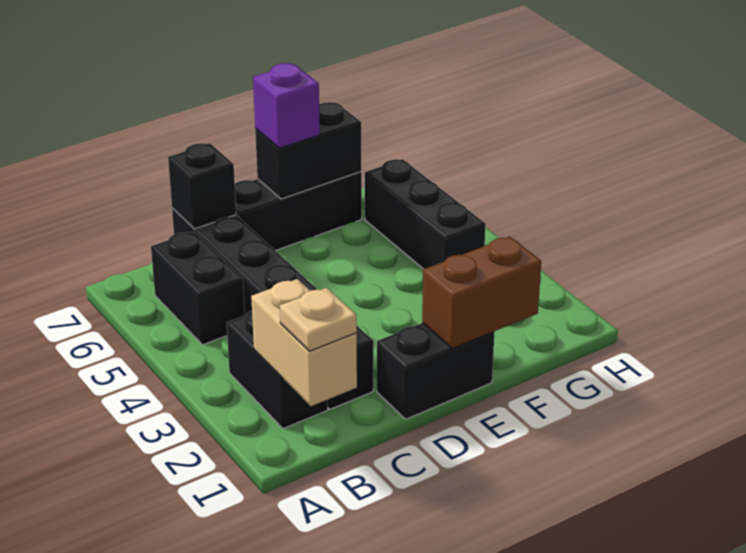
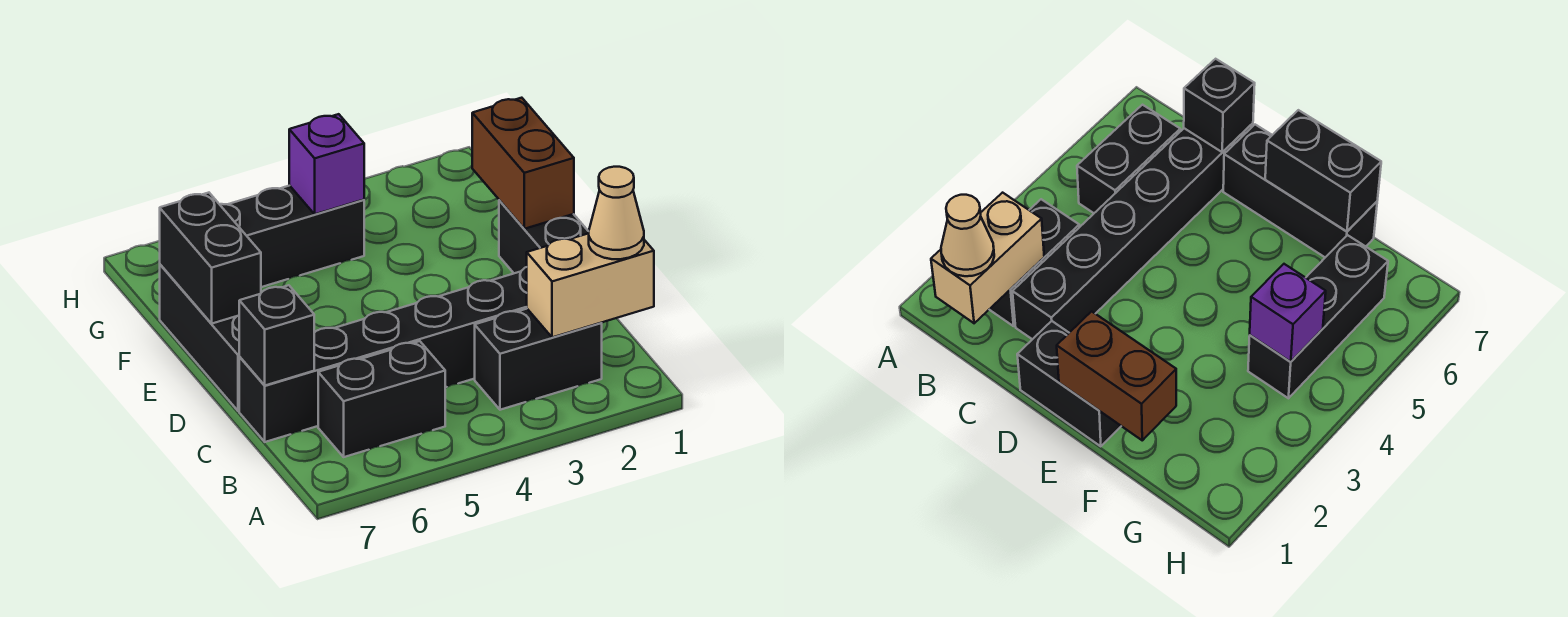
tan plate B1 level 3 -> tan cone B1 level 3
purple brick E7 level 3 -> purple brick G4 level 2

